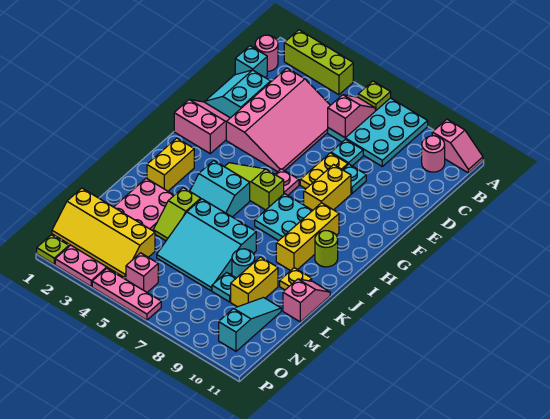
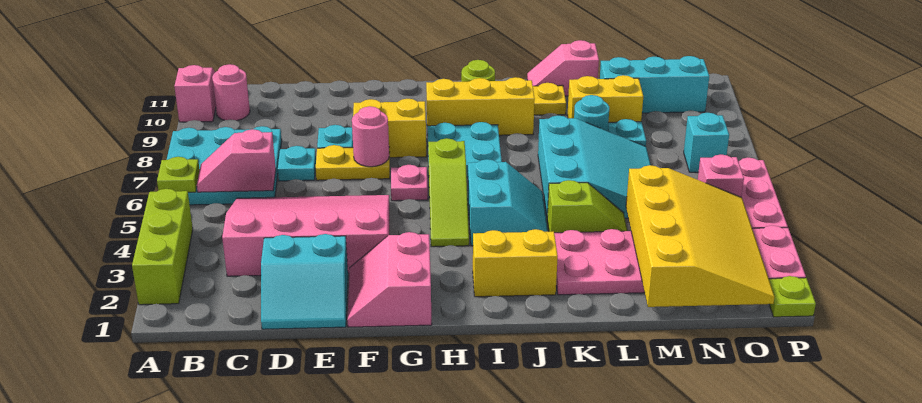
pink round brick B1 level 1 -> pink round brick F7 level 2
cyan brick C1 level 1 -> cyan brick O7 level 1
cyan slope M10:O10 level 1 top O -> cyan brick M10:O10 level 1
yellow slope N1:O4 level 2 top N -> yellow slope M1:O4 level 2 top M

